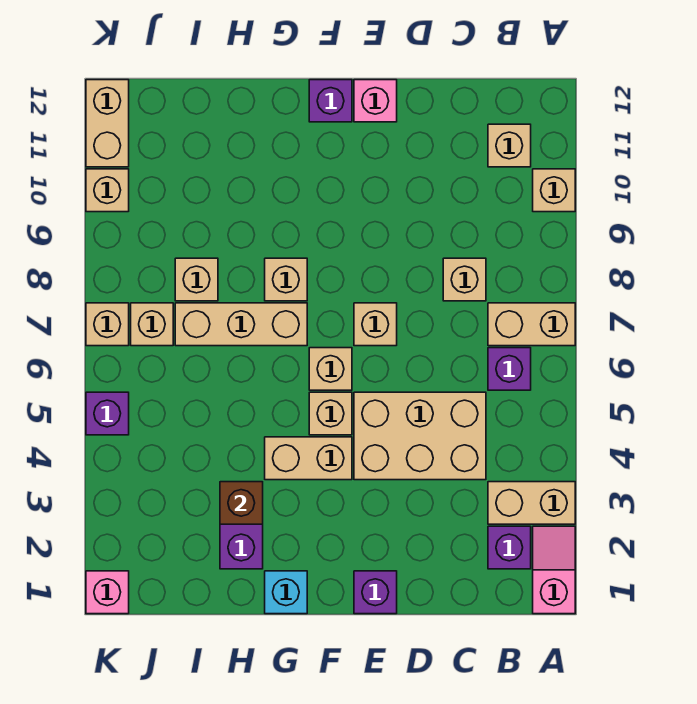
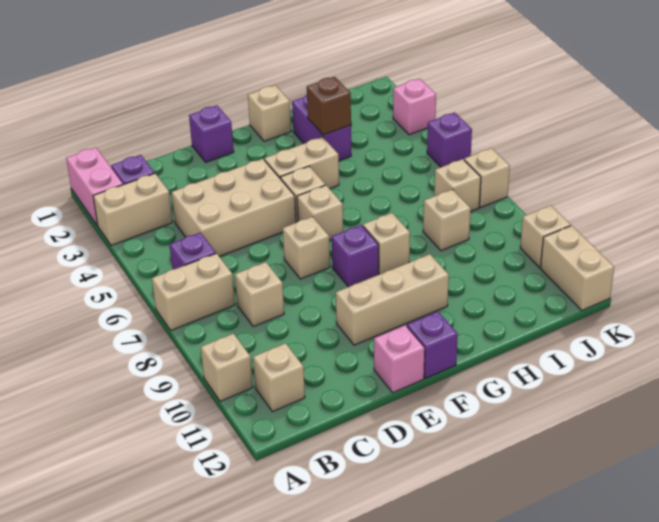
pink slope A1:A2 level 1 top 1 -> pink brick A1:A2 level 1
none -> purple brick F8 level 1
cyan brick G1 level 1 -> tan brick G1 level 1
tan brick G7:I7 level 1 -> tan brick E10:G10 level 1
pink brick K1 level 1 -> pink brick K3 level 1

